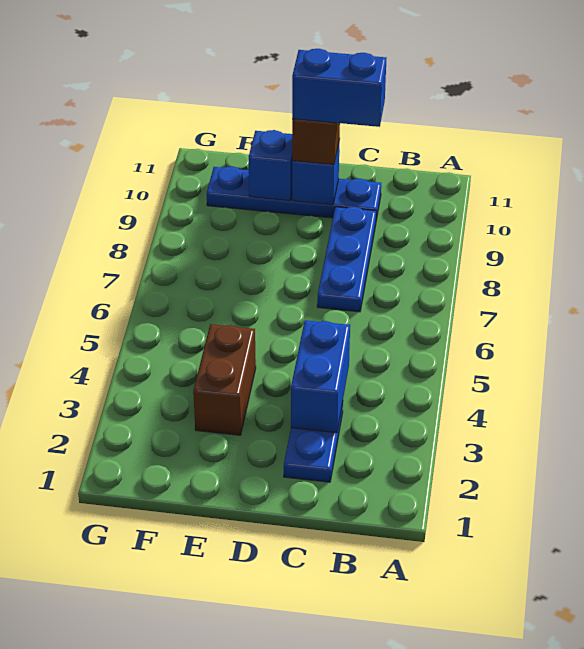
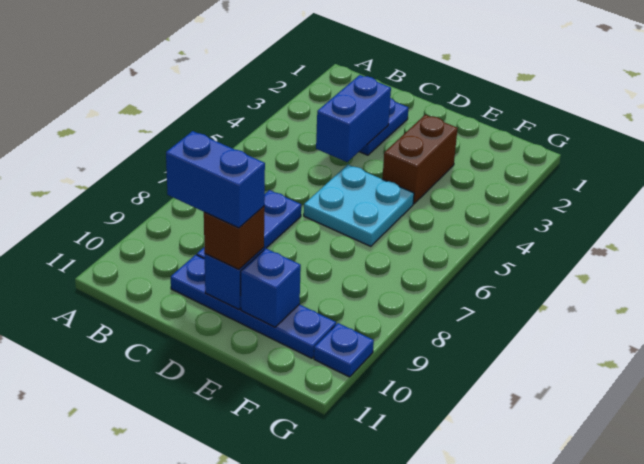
none -> cyan plate D5:E6 level 1
none -> blue plate G10 level 1

